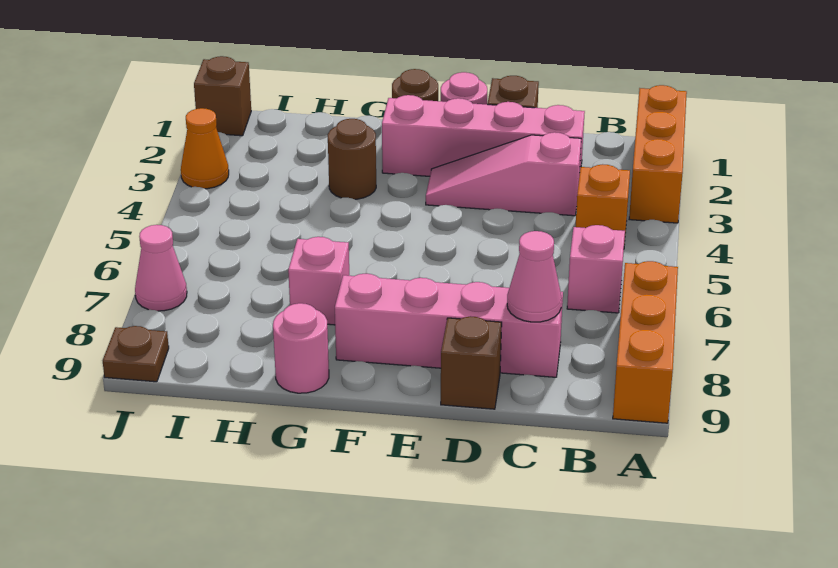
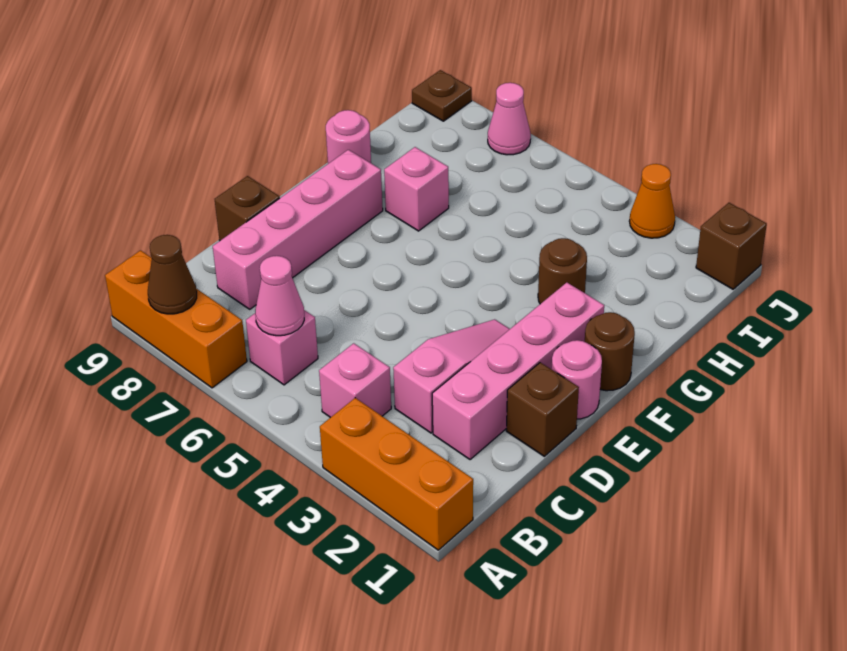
none -> brown cone A8 level 2
orange brick B4 level 1 -> pink brick B4 level 1
pink cone C8 level 2 -> pink cone B6 level 2

